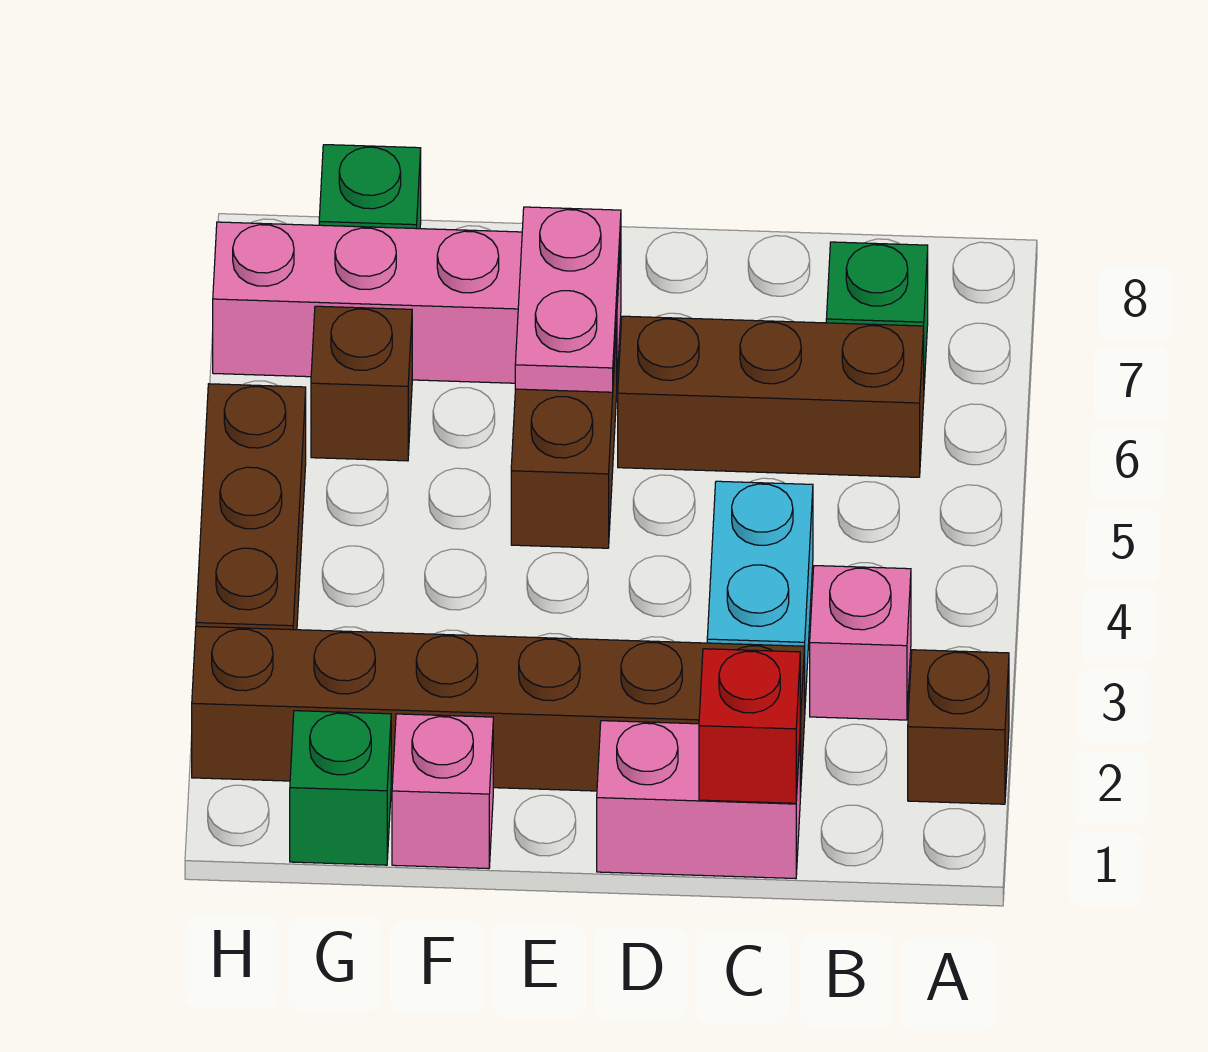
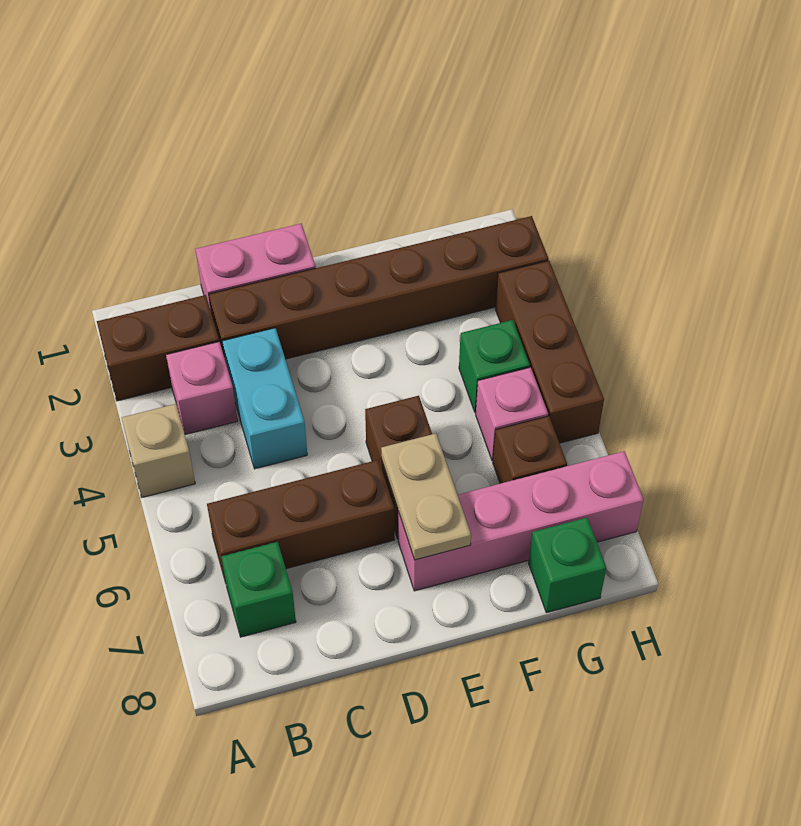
brown brick A2 level 1 -> brown brick A2:B2 level 1
none -> tan brick A4 level 1
red brick C1 level 2 -> none
pink plate E6:E7 level 2 -> tan plate E6:E7 level 2
pink brick F1 level 1 -> pink brick G5 level 1
green brick G1 level 1 -> green brick G4 level 1

